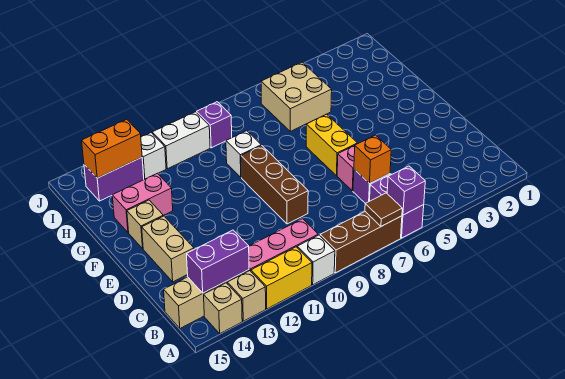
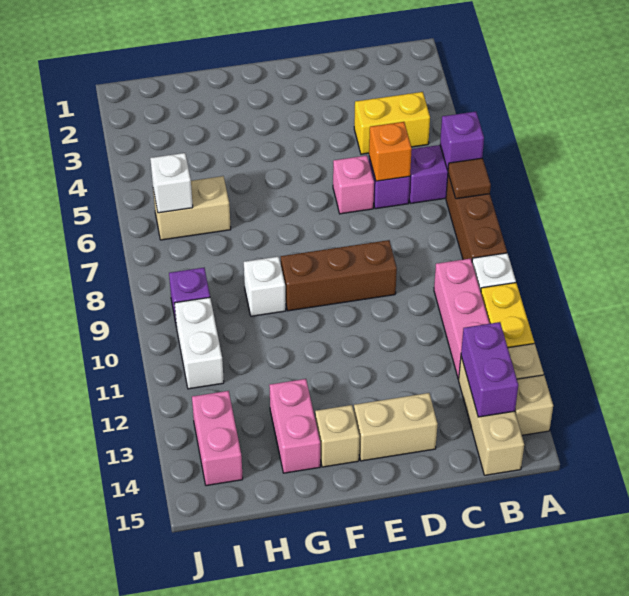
yellow brick E6:F6 level 1 -> yellow brick B4:C4 level 1
tan brick H5:I6 level 1 -> tan brick H6:I6 level 1
white brick I12 level 1 -> white brick I6 level 2
purple brick I13:I14 level 1 -> pink brick I13:I14 level 1
orange brick I13:I14 level 2 -> none

